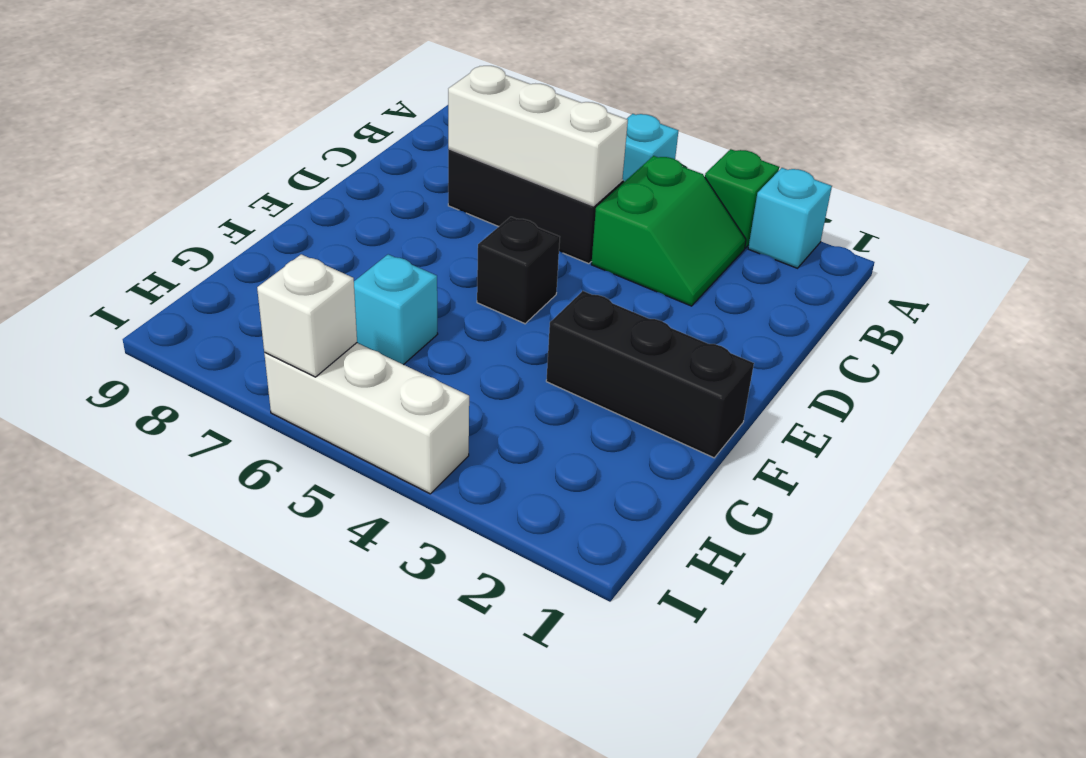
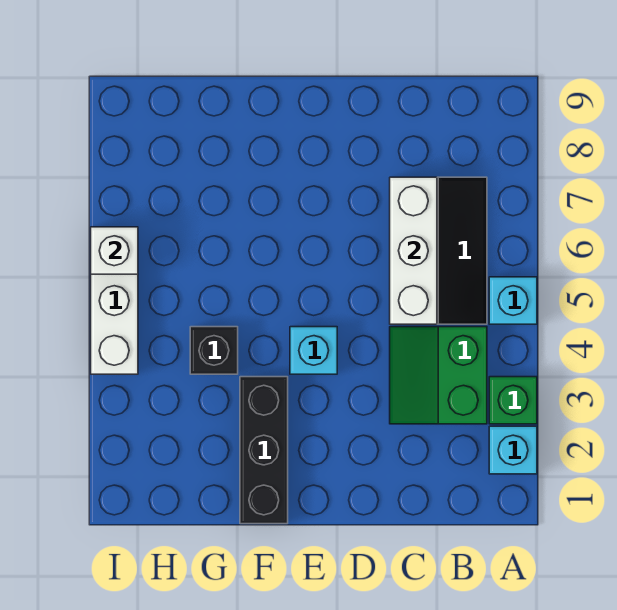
green slope B3:C4 level 1 top 4 -> green slope B3:C4 level 1 top B
black brick E5 level 1 -> black brick G4 level 1
cyan brick G6 level 1 -> cyan brick E4 level 1

